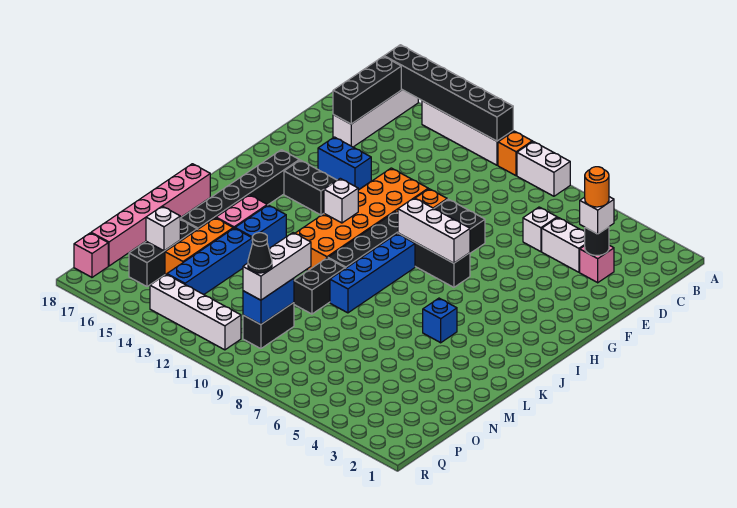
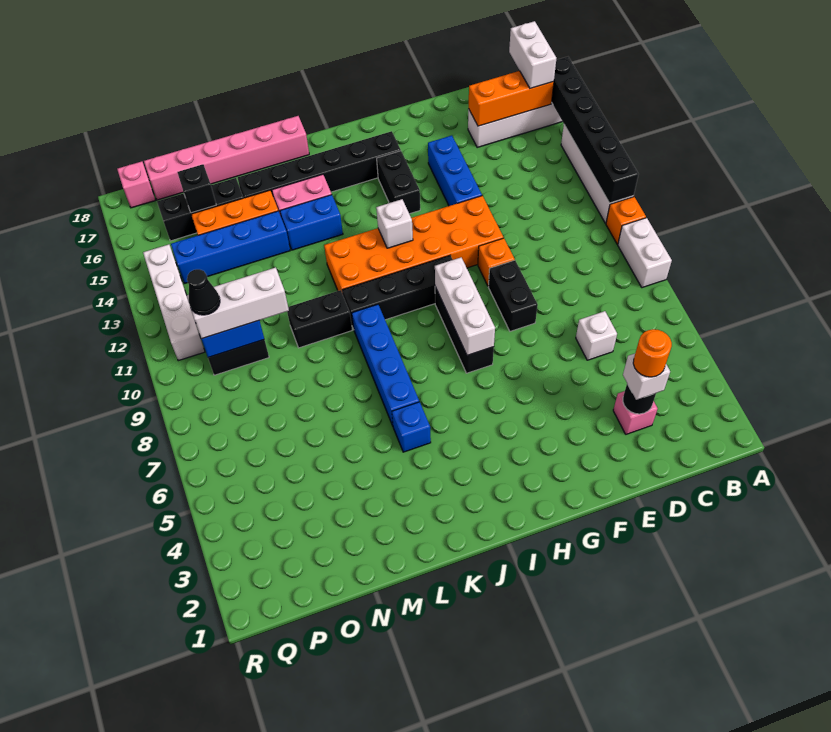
black brick B16:D16 level 2 -> orange brick B16:D16 level 2
white brick D4:D5 level 1 -> white brick B16:B17 level 3
blue brick F14:F15 level 1 -> blue brick F13:F15 level 1
blue brick I9:L9 level 1 -> blue brick K6:K9 level 1
white brick O16 level 2 -> black brick O16 level 2

